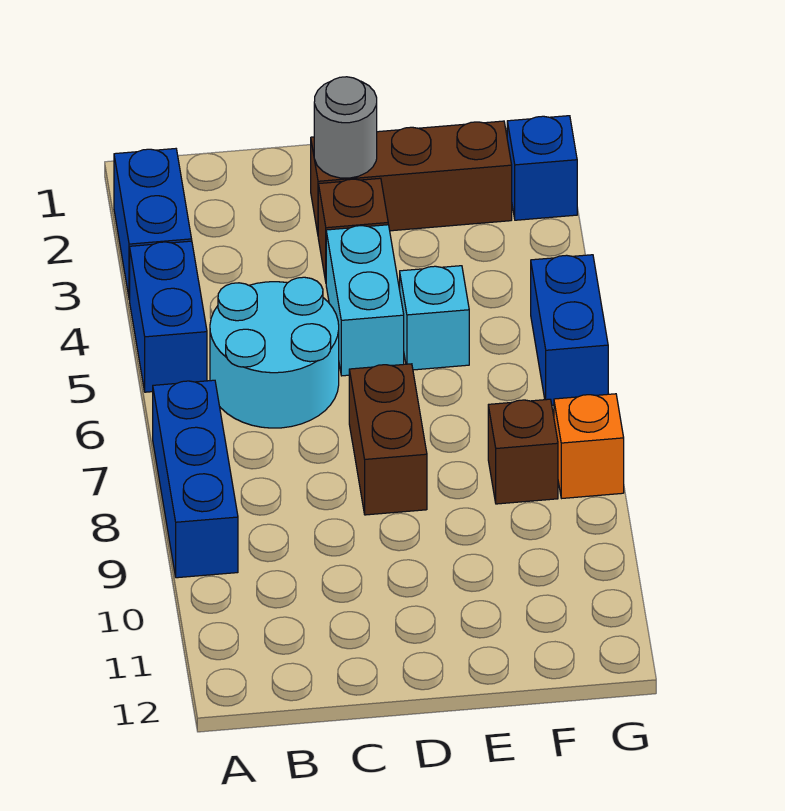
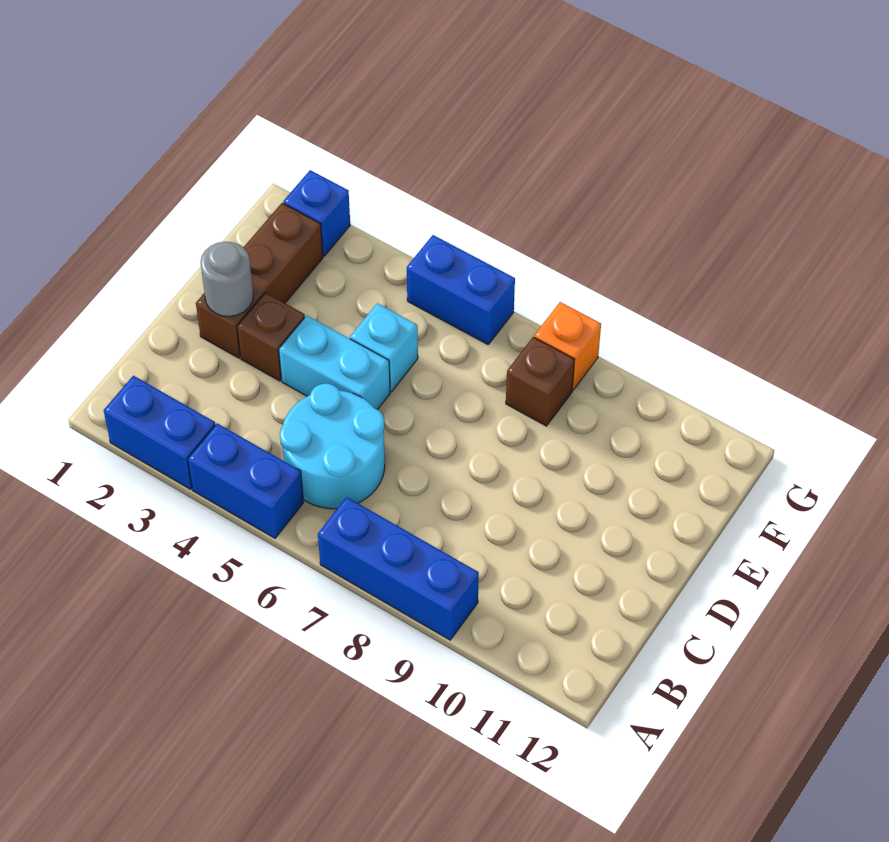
brown brick D7:D8 level 1 -> none

